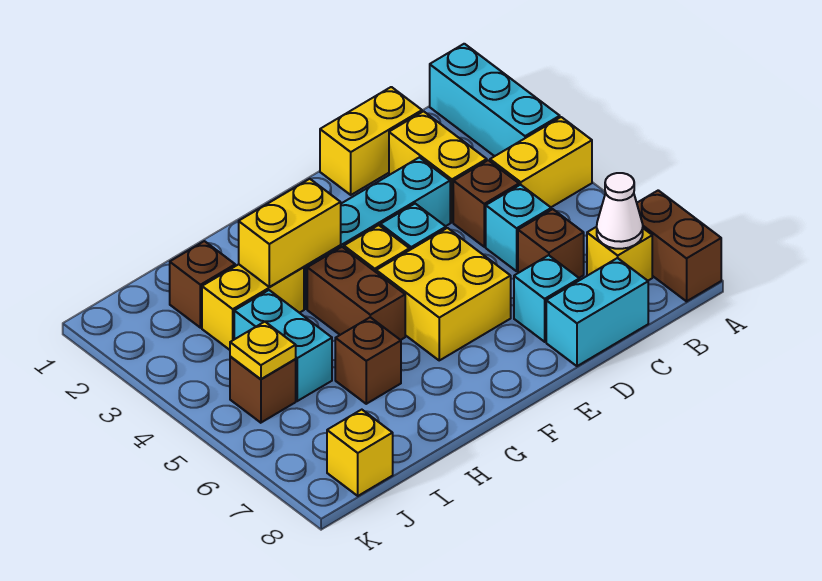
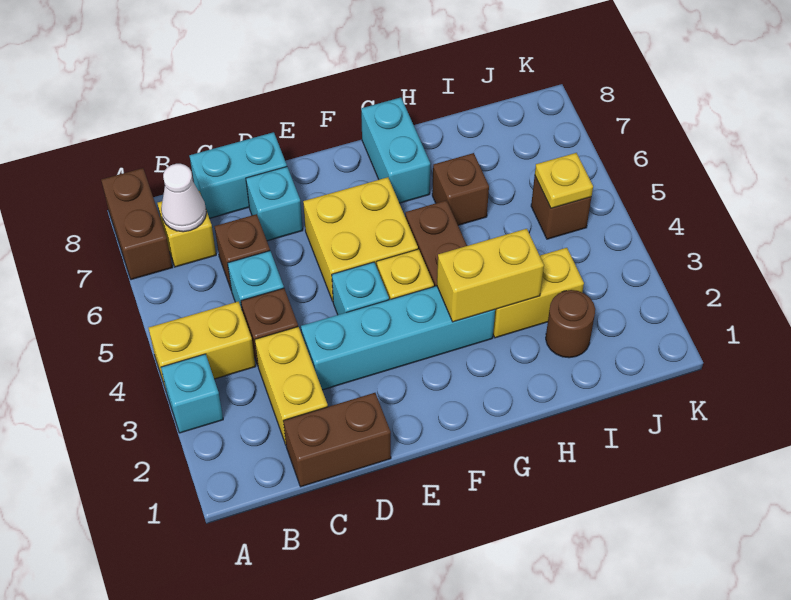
cyan brick A1:A3 level 1 -> cyan brick A3 level 1
yellow brick C1:D1 level 1 -> brown brick C1:D1 level 1
brown brick I2 level 1 -> brown round brick I2 level 1
cyan brick I4:I5 level 1 -> cyan brick G7:G8 level 1
yellow brick J8 level 1 -> none

